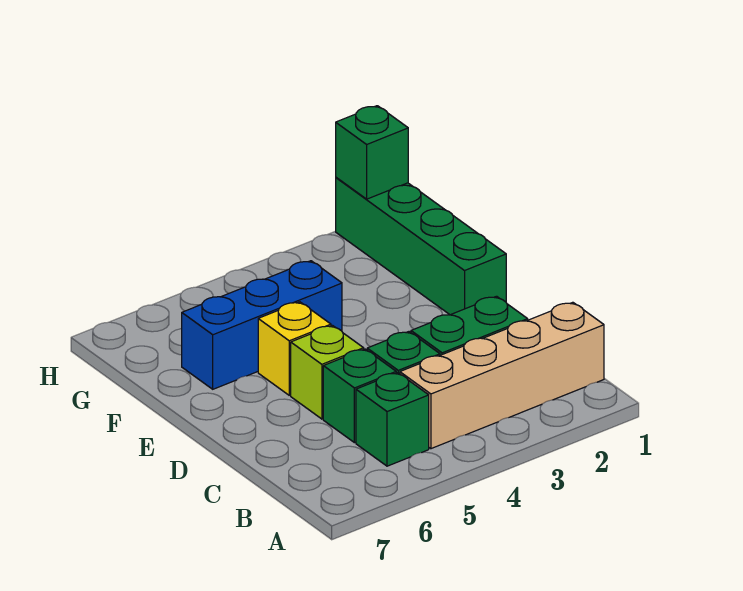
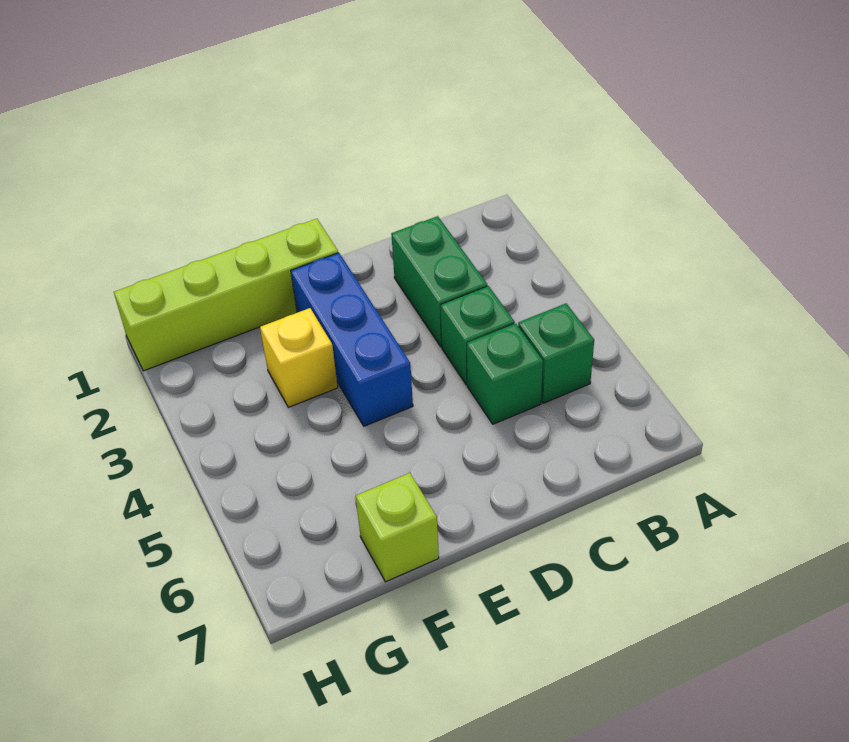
tan brick B1:B4 level 1 -> none
lime brick D5 level 1 -> lime brick F7 level 1
green brick E1:H1 level 1 -> lime brick E1:H1 level 1
yellow brick E5 level 1 -> yellow brick F3 level 1
blue brick F4:F6 level 1 -> blue brick E2:E4 level 1
green brick H1 level 2 -> none

